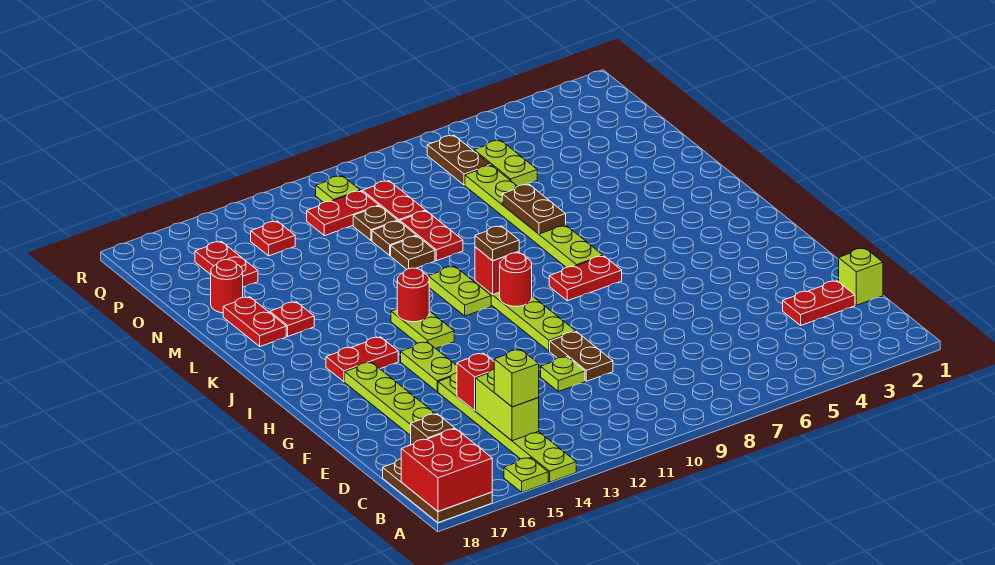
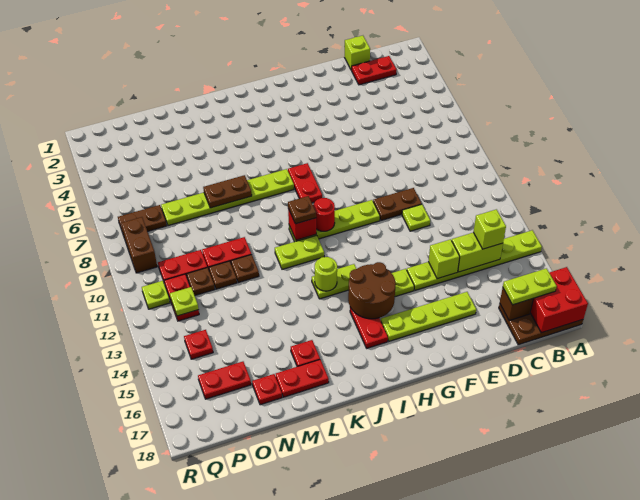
lime plate A15 level 1 -> lime plate P12 level 2
red plate D2:D3 level 1 -> red plate C2:D2 level 1
red brick E14 level 2 -> lime brick E14 level 2
none -> brown round brick H14:I15 level 2
red round brick J13 level 2 -> lime round brick J13 level 2
red round brick N17 level 1 -> red plate N17 level 1
lime plate O6:P6 level 1 -> lime plate B17:C17 level 3
none -> brown brick Q8:Q9 level 1

